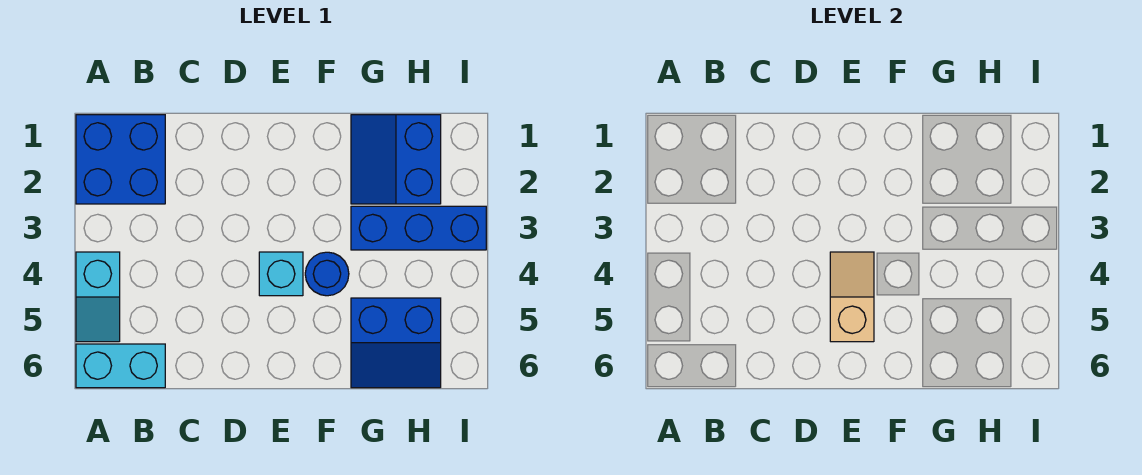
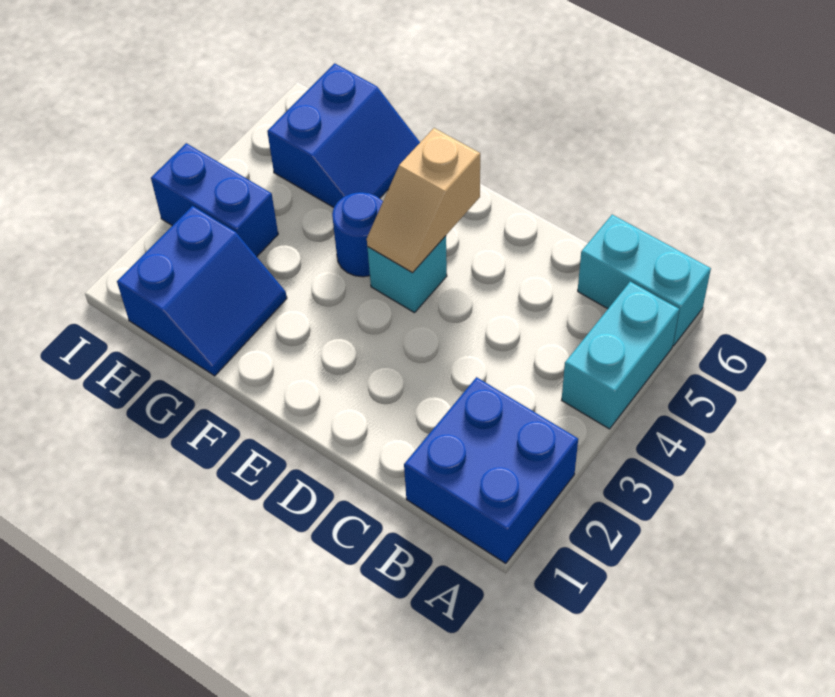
cyan slope A4:A5 level 1 top 4 -> cyan brick A4:A5 level 1
blue brick G3:I3 level 1 -> blue brick H3:I3 level 1
blue slope G5:H6 level 1 top 5 -> blue slope G5:H6 level 1 top H

